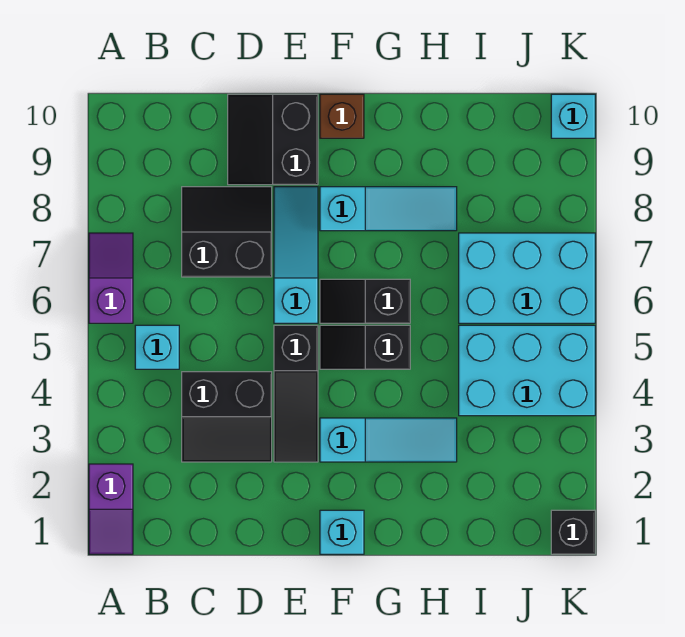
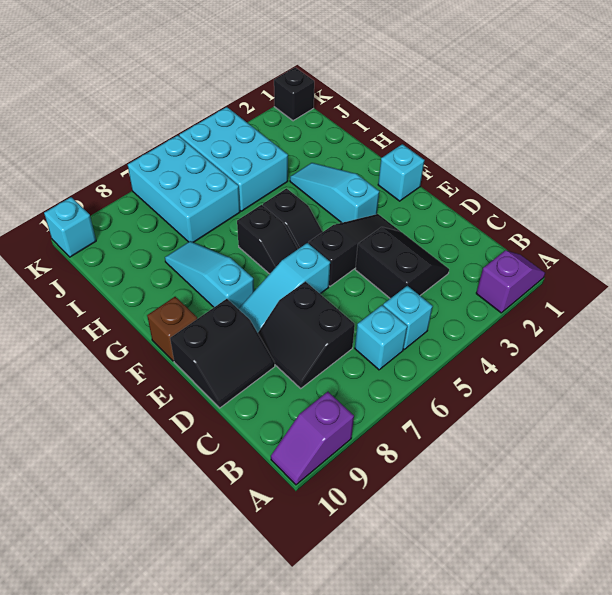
purple slope A6:A7 level 1 top 6 -> purple slope A9:A10 level 1 top 9
none -> cyan brick B6 level 1

